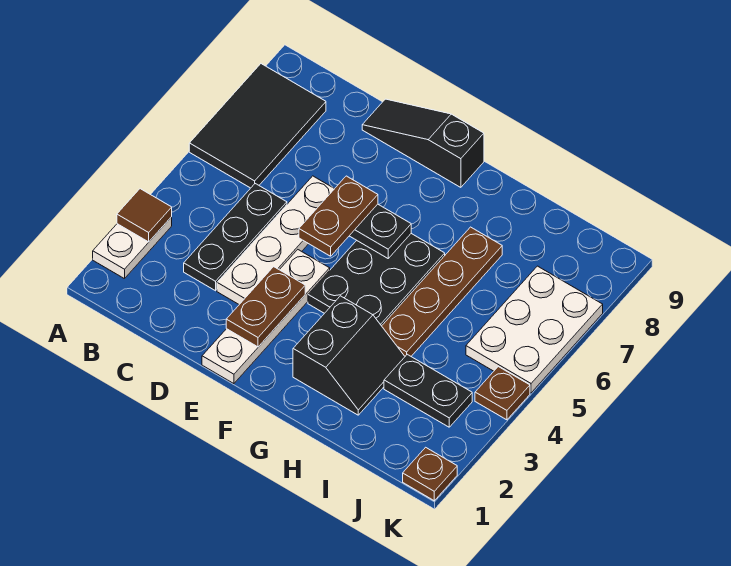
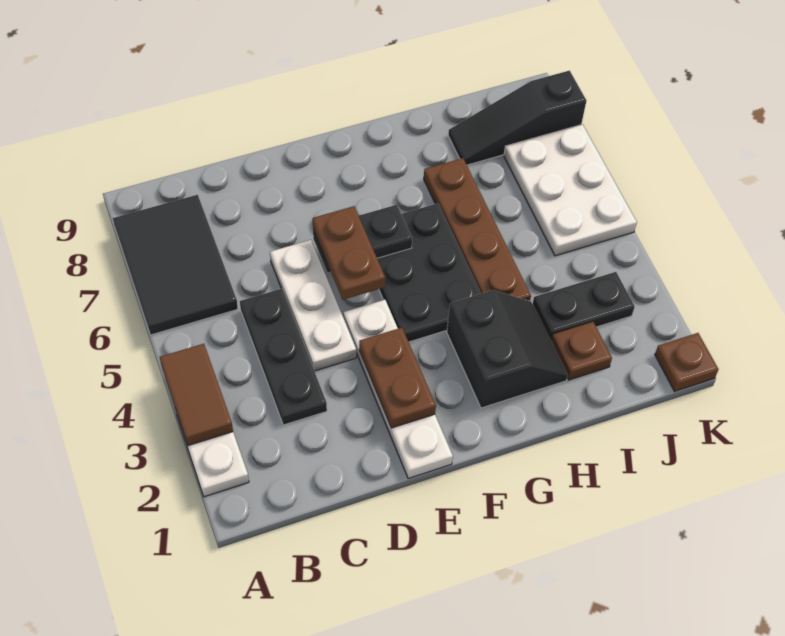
brown tile A3 level 2 -> brown tile A3:A4 level 2
white plate D3:D6 level 1 -> white plate D4:D6 level 1
black slope D9:F9 level 1 top F -> black slope I8:K8 level 1 top K
brown plate K4 level 1 -> brown plate I2 level 1

